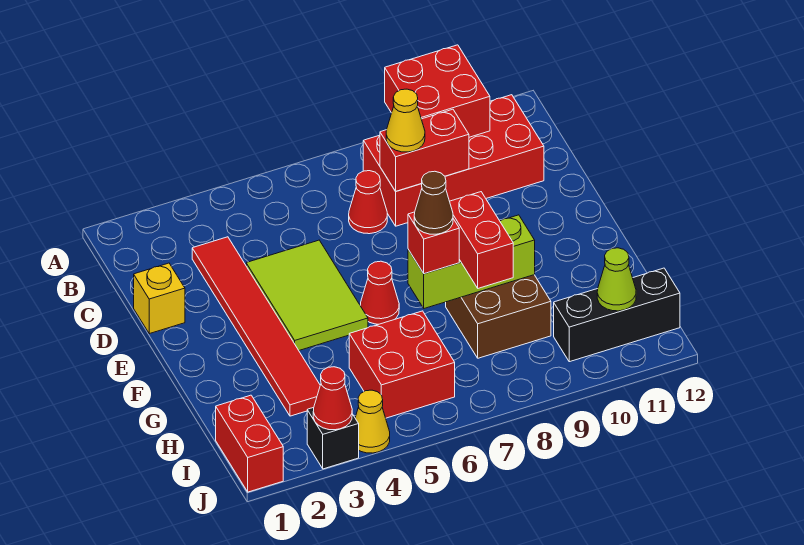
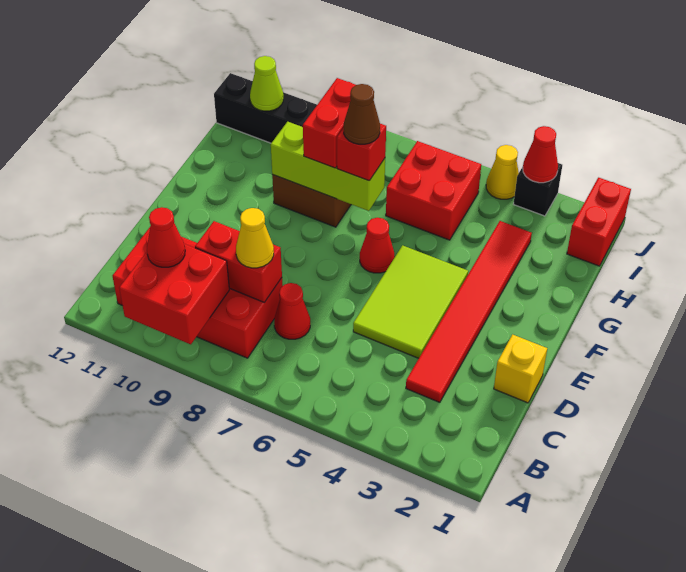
none -> red cone B10 level 3

